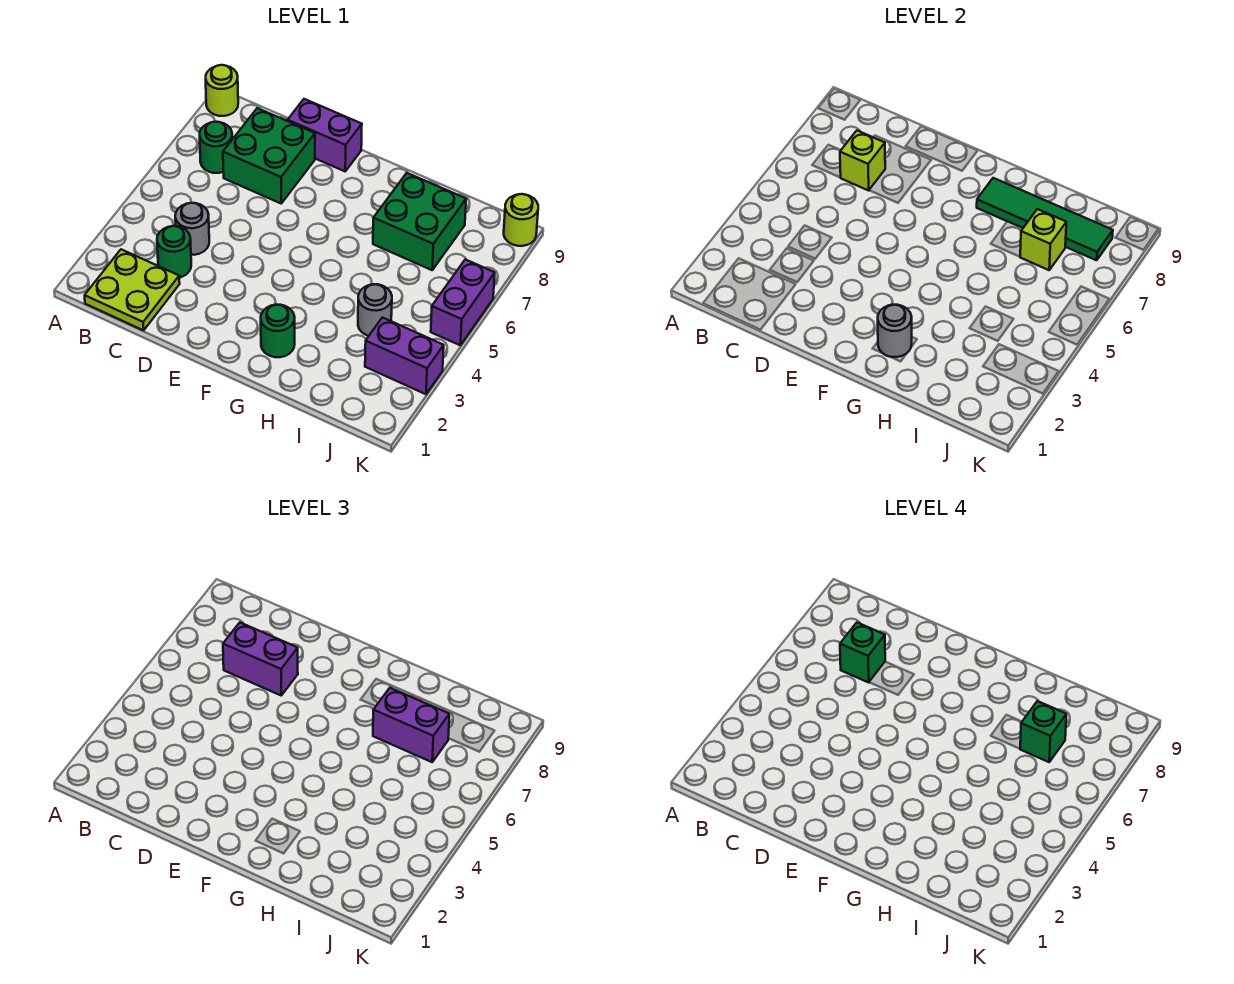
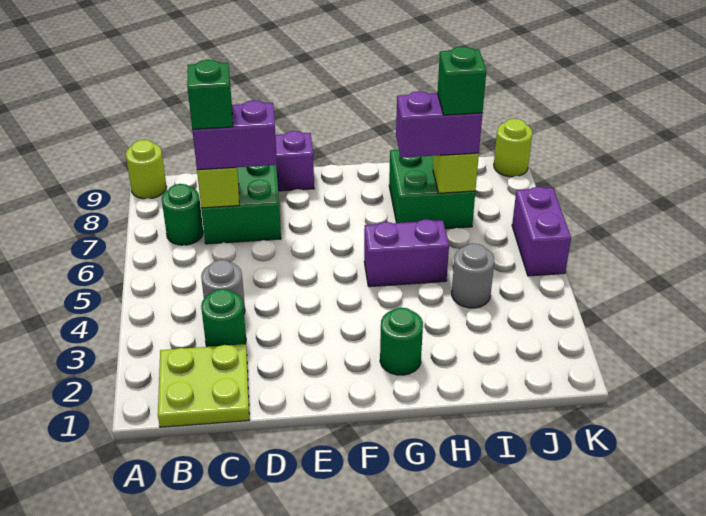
grey round brick G2 level 2 -> none
green tile G8:J8 level 2 -> none
purple brick J3:K3 level 1 -> purple brick G5:H5 level 1

